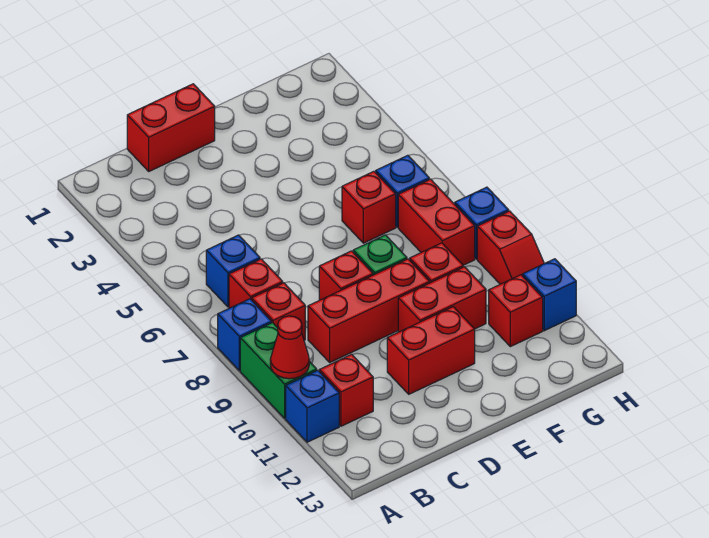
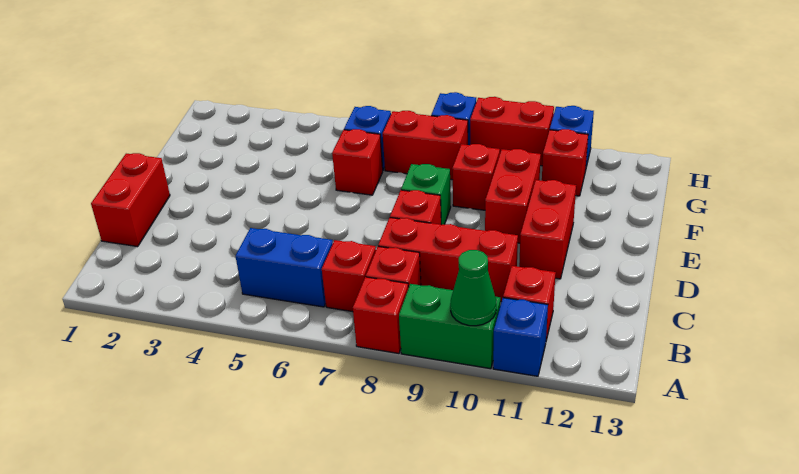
blue brick A8 level 1 -> red brick A8 level 1
red cone A10 level 2 -> green cone A10 level 2
blue brick B6 level 1 -> blue brick B5:B6 level 1
red brick C9:E9 level 1 -> red brick C8:C10 level 1
red slope H9:H10 level 1 top 9 -> red brick H9:H10 level 1

